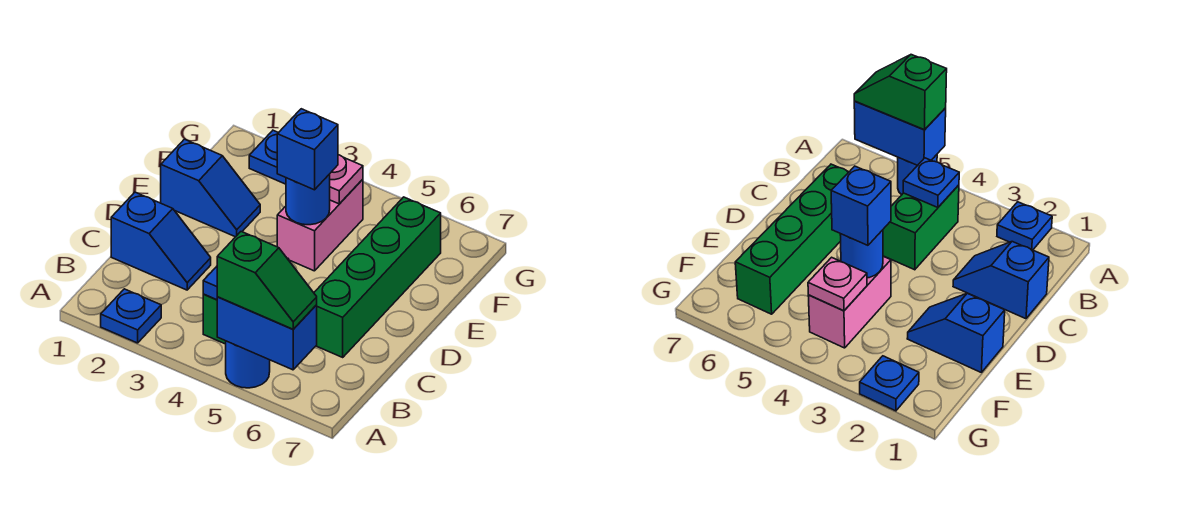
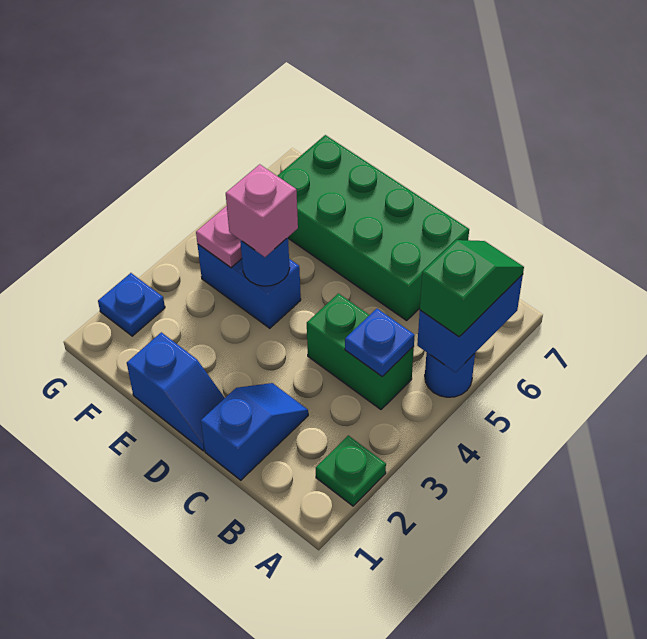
blue plate A2 level 1 -> green plate A2 level 1
green brick C6:F6 level 1 -> green brick C6:F7 level 1
blue slope E1:E2 level 1 top 1 -> blue slope D1:E1 level 1 top E
pink brick E4:F4 level 1 -> blue brick E4:F4 level 1
blue brick E4 level 3 -> pink brick E4 level 3

